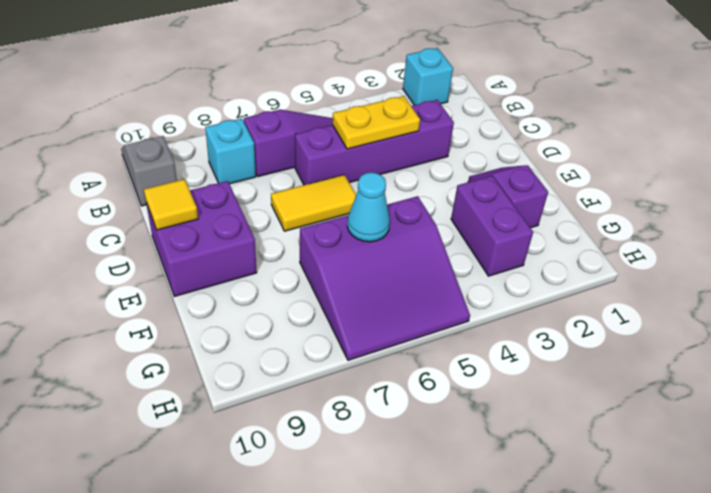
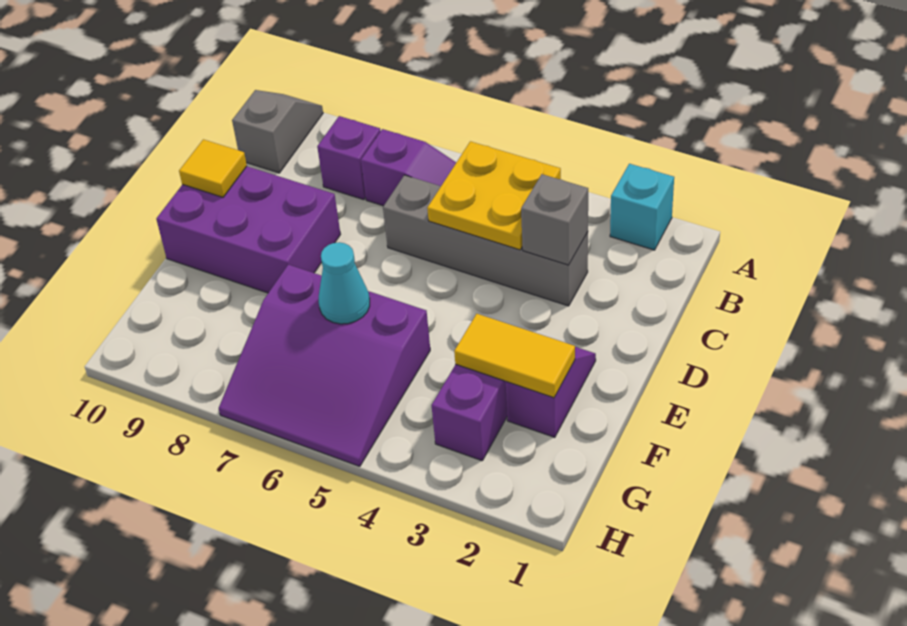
cyan brick B8 level 1 -> purple brick B8 level 1
purple brick C3:C6 level 1 -> grey brick C3:C6 level 1
none -> grey brick C3 level 2
yellow plate C4:C5 level 2 -> yellow plate B4:C5 level 2
yellow tile D6:D7 level 1 -> yellow tile F2:F3 level 2
purple brick D9:E10 level 1 -> purple brick D8:E10 level 1

